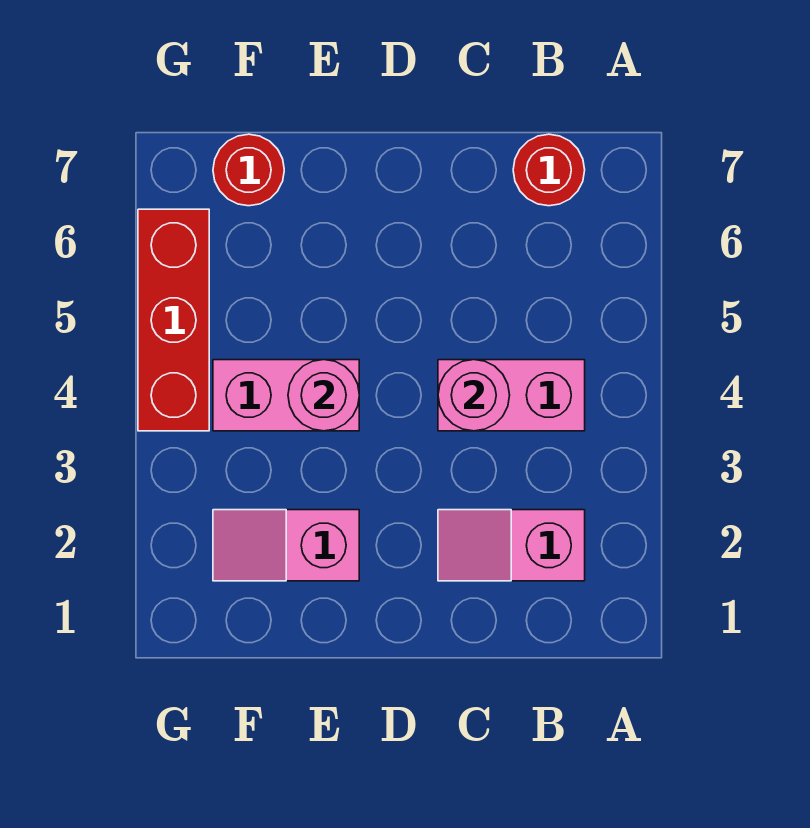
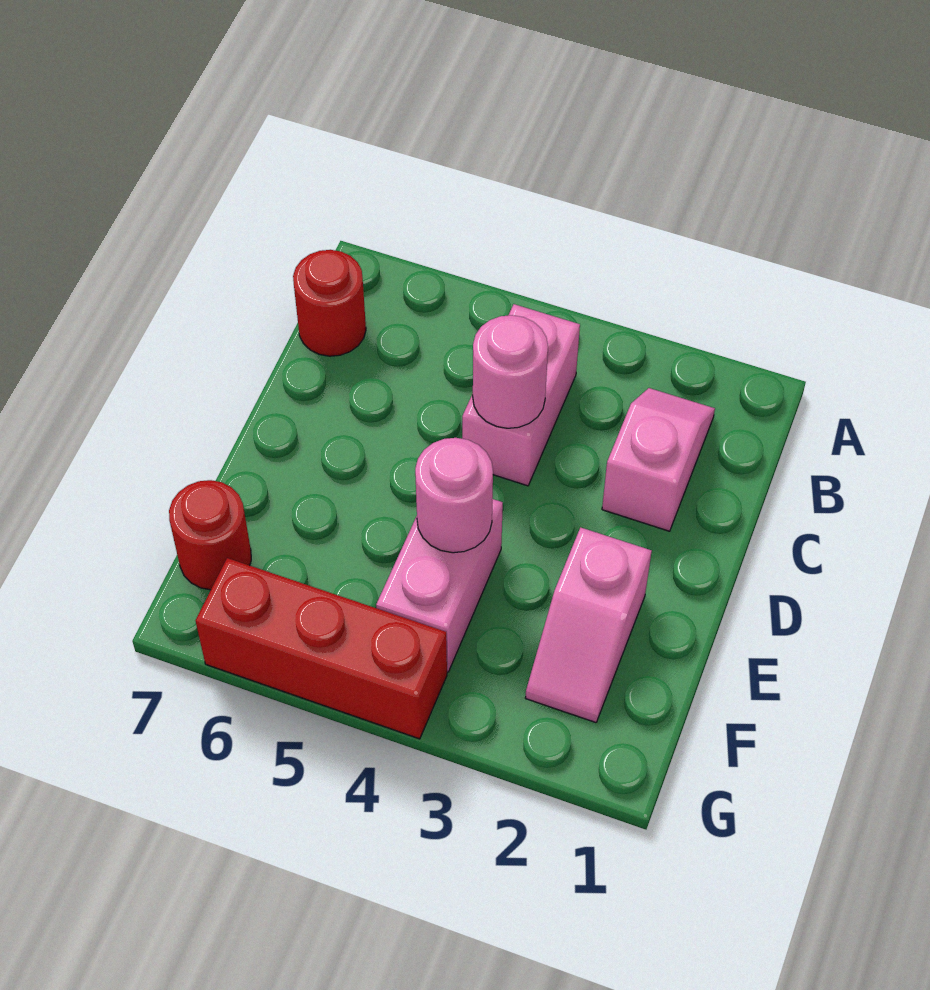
pink slope B2:C2 level 1 top B -> pink slope B2:C2 level 1 top C

